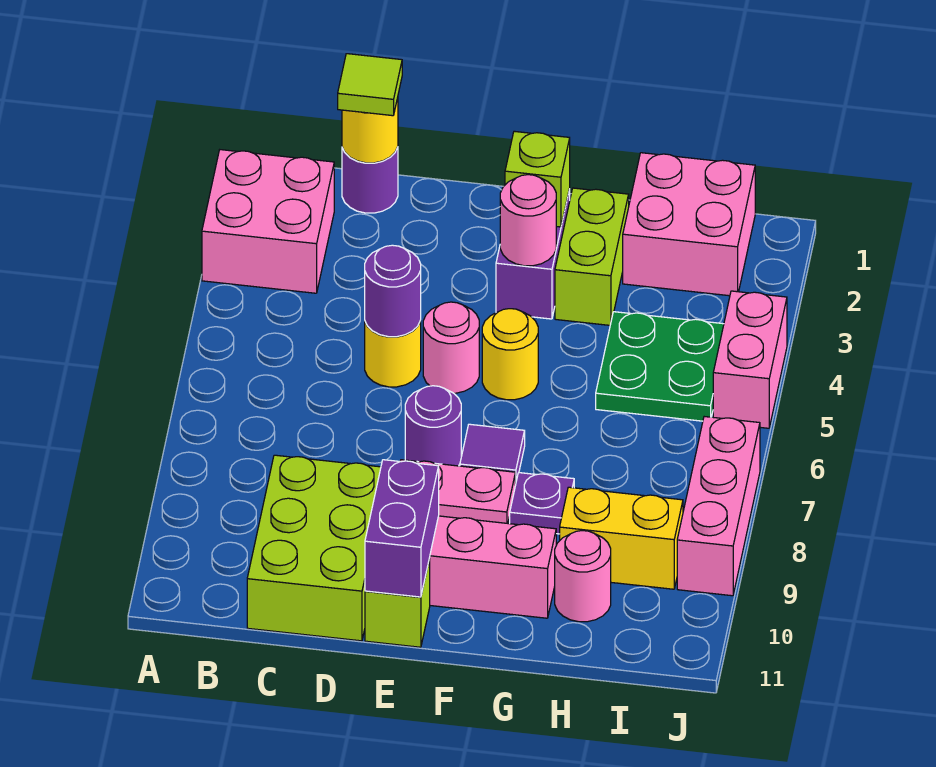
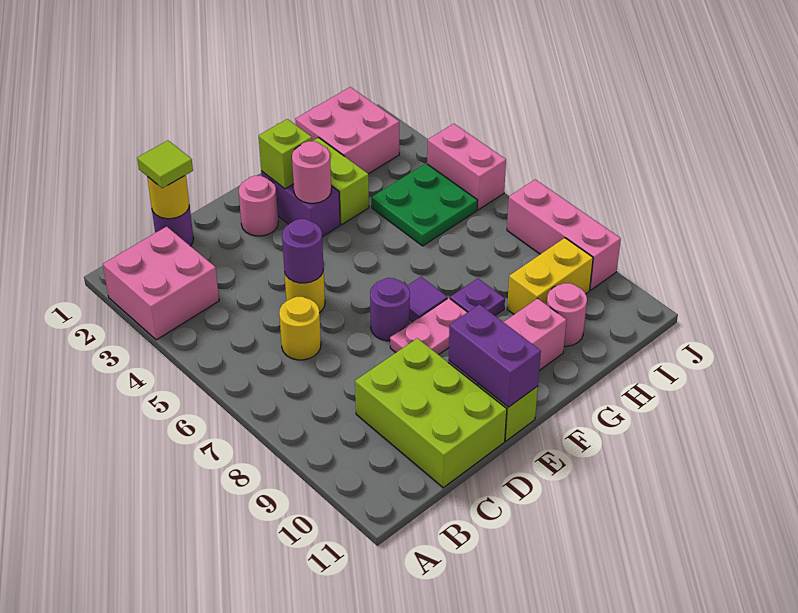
pink round brick E5 level 1 -> pink round brick E2 level 1
yellow round brick F5 level 1 -> yellow round brick C6 level 1

